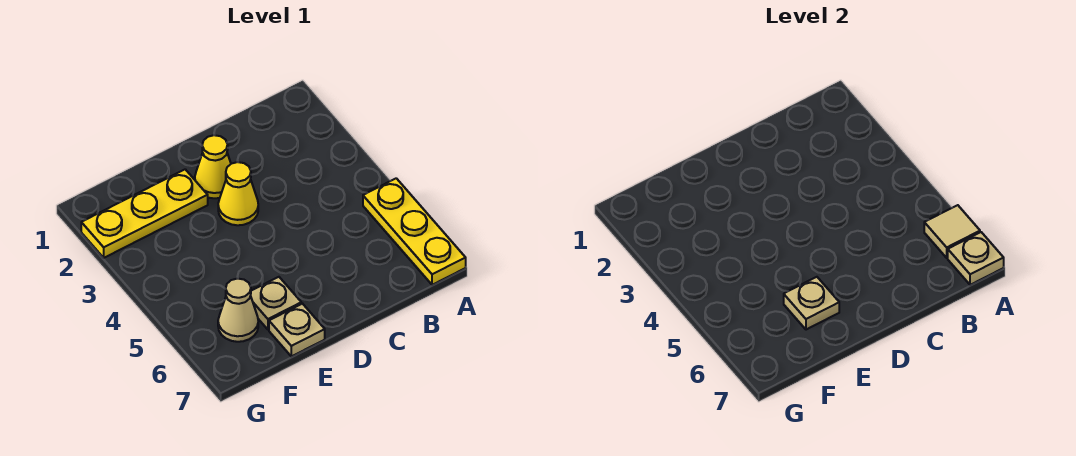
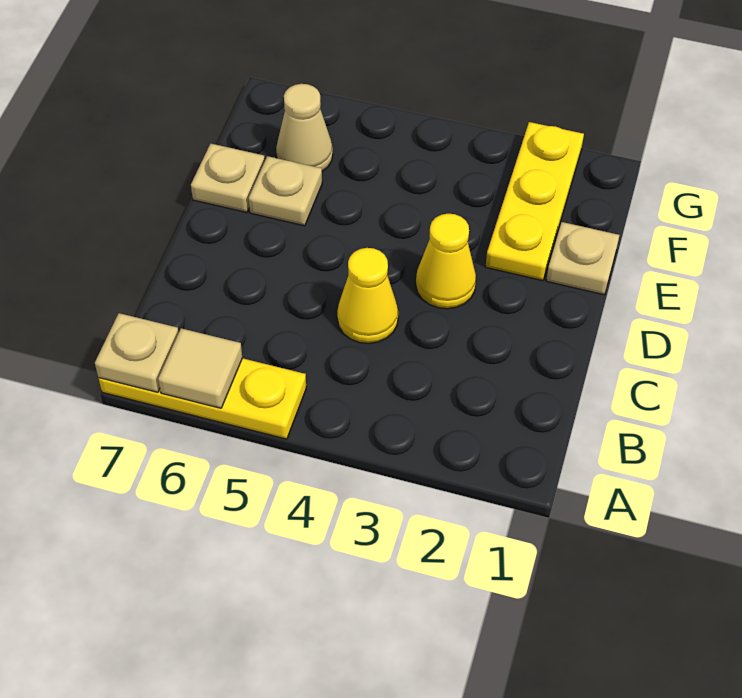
yellow cone D2 level 1 -> yellow cone C4 level 1
tan plate E6 level 2 -> tan plate E1 level 1

